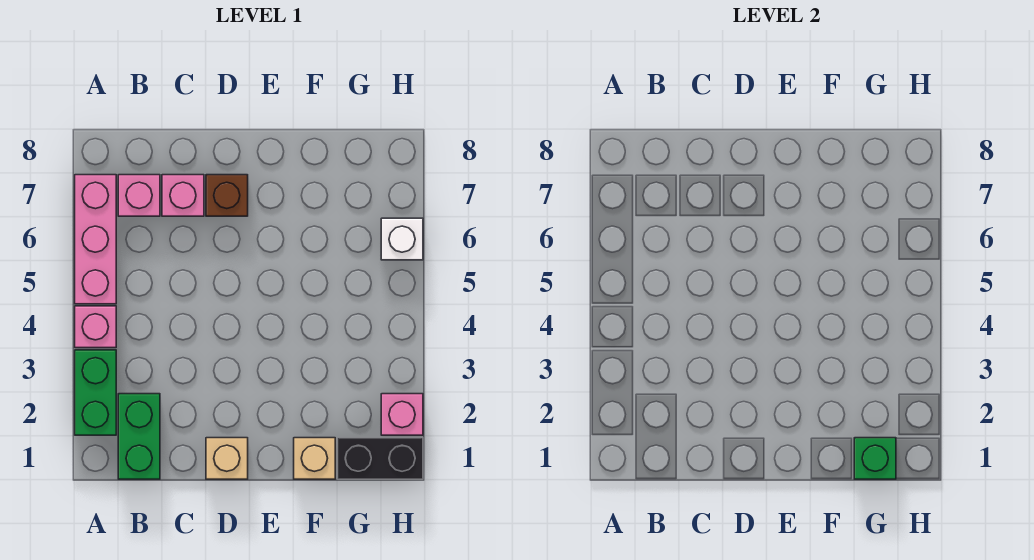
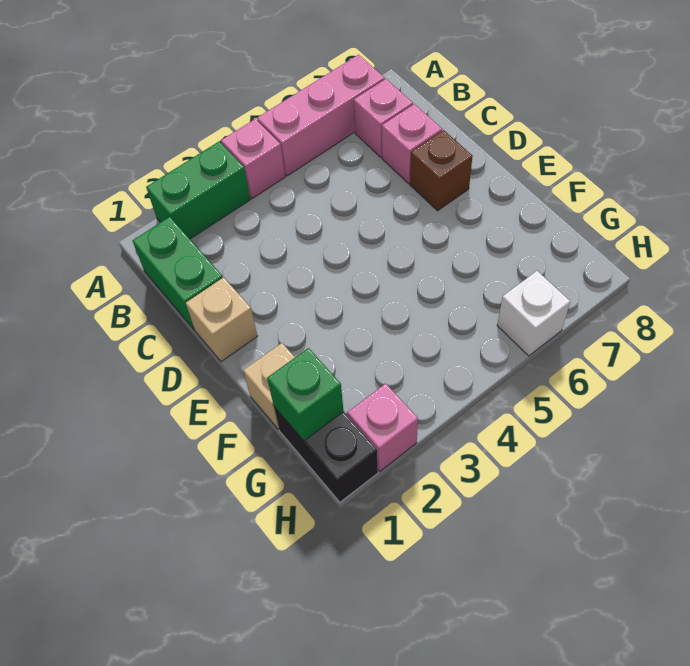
green brick B1:B2 level 1 -> green brick B1:C1 level 1

